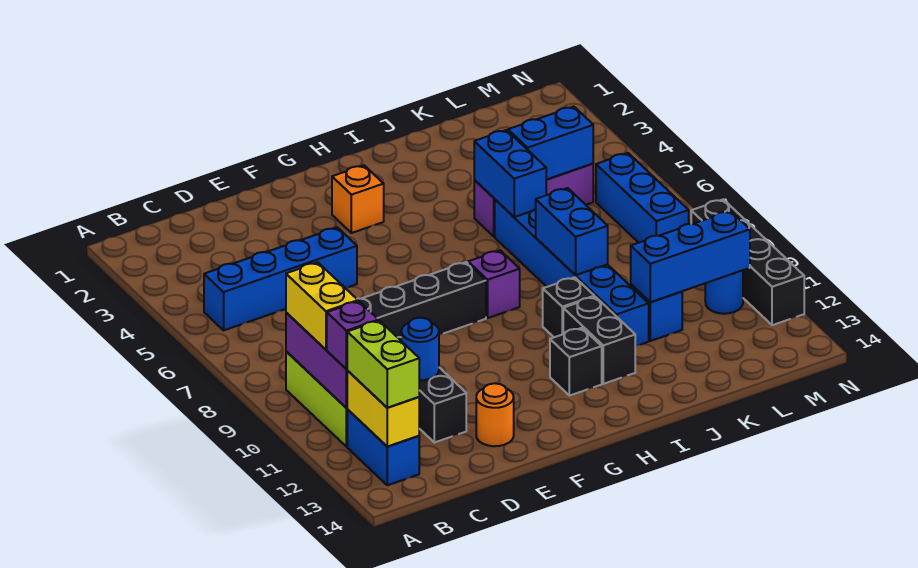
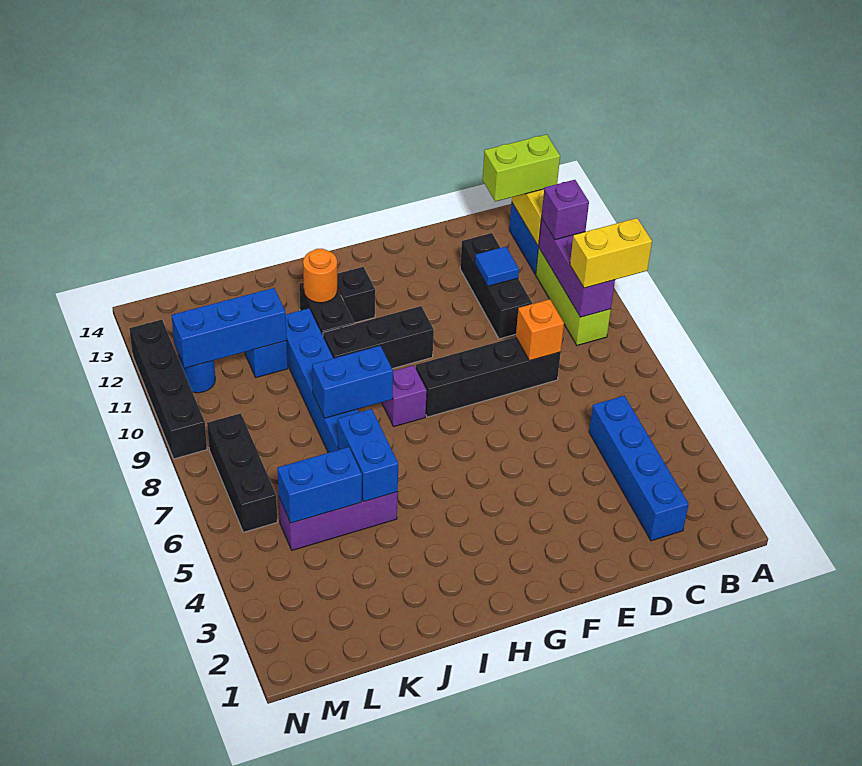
blue brick B5:E5 level 1 -> blue brick C2:C5 level 1
yellow brick B9:B10 level 3 -> yellow brick A9:B9 level 3
lime brick B12:B13 level 3 -> lime brick B13:C13 level 3
blue round brick D11 level 2 -> blue tile D11 level 2
orange round brick E13 level 1 -> orange round brick I12 level 2
orange brick G3 level 1 -> orange brick D8 level 2
black brick I10 level 1 -> black brick G10:I10 level 1
blue brick J8:J9 level 2 -> blue brick I8:J8 level 2
blue brick M6:M8 level 1 -> black brick M6:M8 level 1

